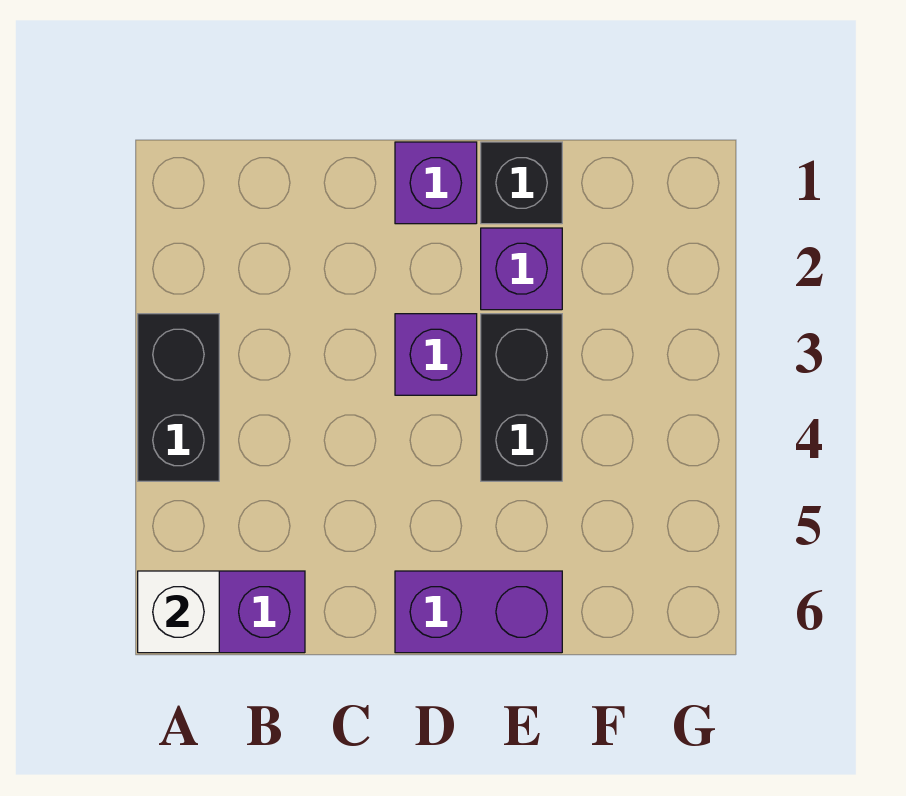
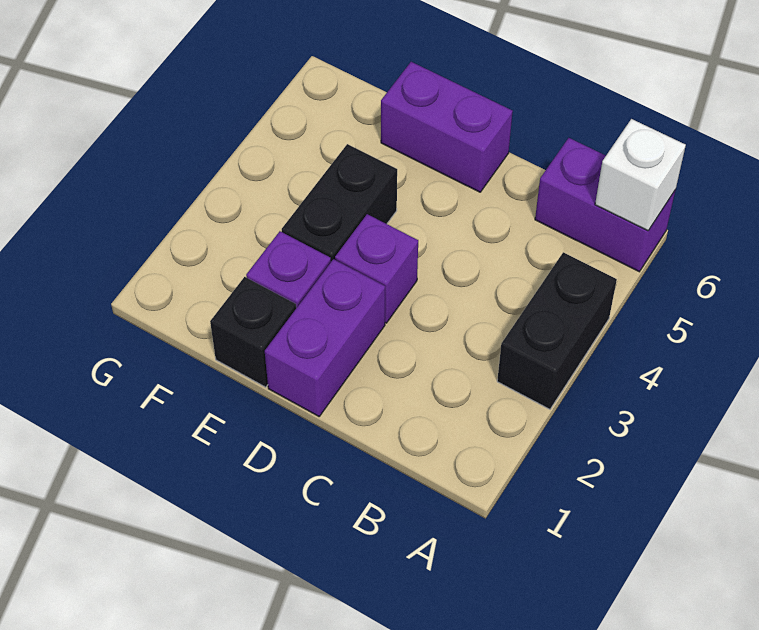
purple brick D1 level 1 -> purple brick D1:D2 level 1

